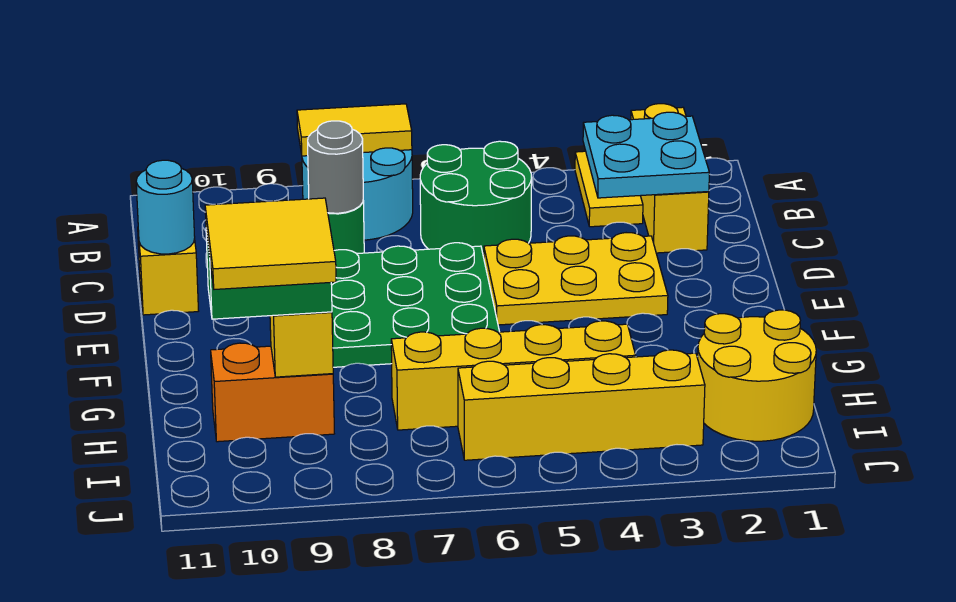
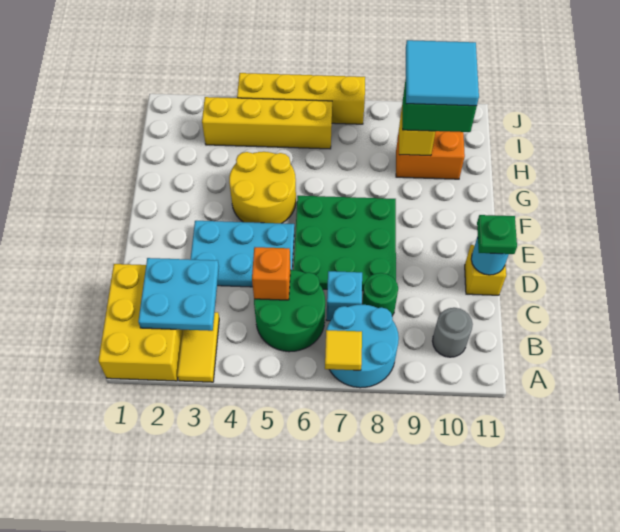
yellow brick A2:C2 level 1 -> yellow brick A1:C2 level 1
yellow tile A7:A8 level 2 -> yellow tile A7 level 2
none -> orange brick C5 level 2
none -> cyan brick C7 level 1
grey round brick C8 level 2 -> grey round brick B10 level 1
yellow plate D3:E5 level 1 -> cyan plate D3:E5 level 1
none -> green plate D11 level 3
yellow round brick H1:I2 level 1 -> yellow round brick F4:G5 level 1
yellow brick H4:H7 level 1 -> yellow brick J4:J7 level 1
yellow tile H9:I10 level 4 -> cyan tile H9:I10 level 4

